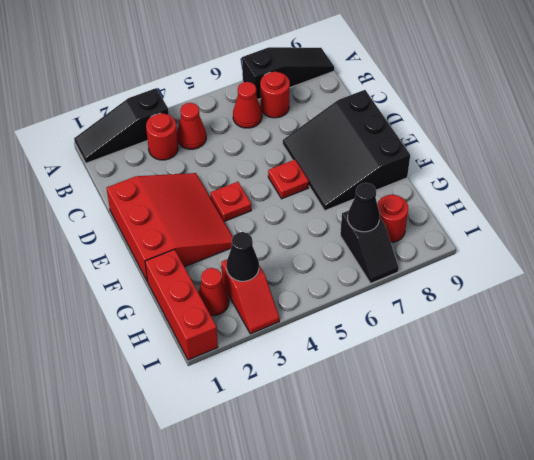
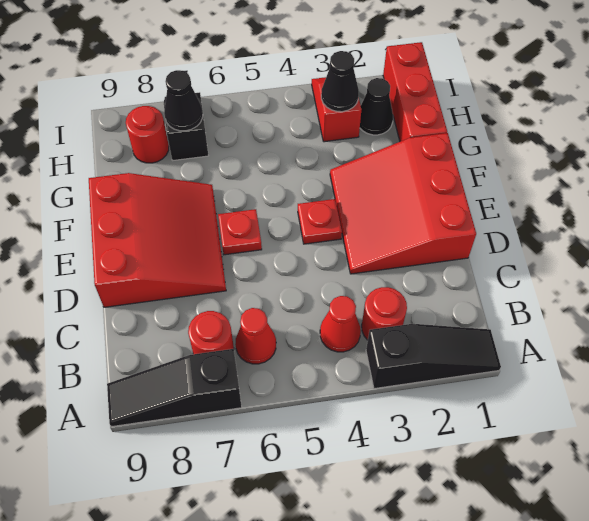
black slope D7:F9 level 1 top 9 -> red slope D7:F9 level 1 top 9
red cone H2 level 1 -> black cone H2 level 1

